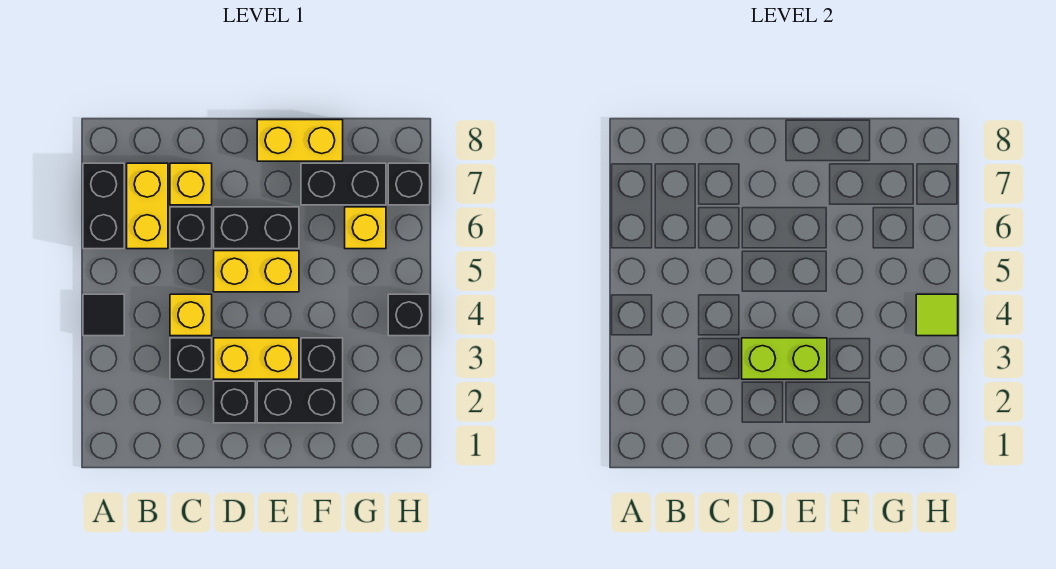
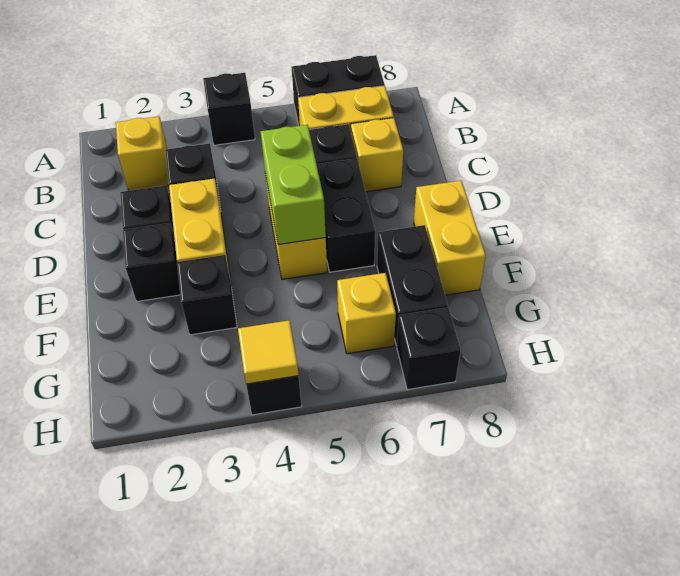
black tile A4 level 1 -> black brick A4 level 1
yellow brick C4 level 1 -> yellow brick B2 level 1
lime brick D3:E3 level 2 -> lime brick D5:E5 level 2
black brick E2:F2 level 1 -> black brick E2 level 1
lime tile H4 level 2 -> yellow tile H4 level 2

